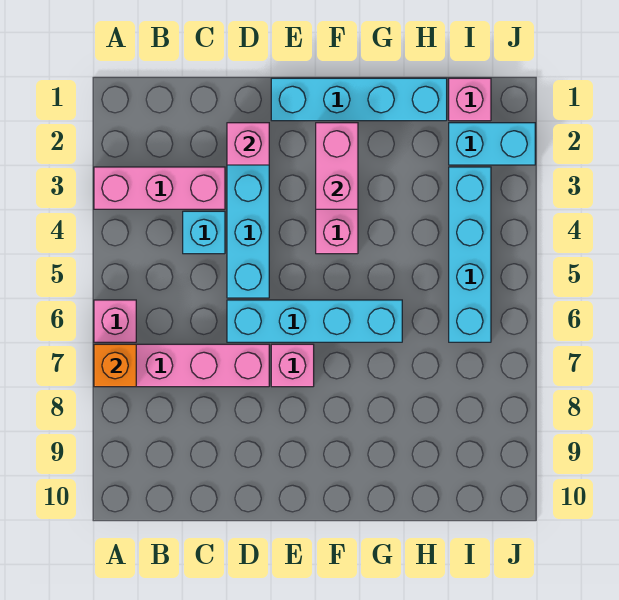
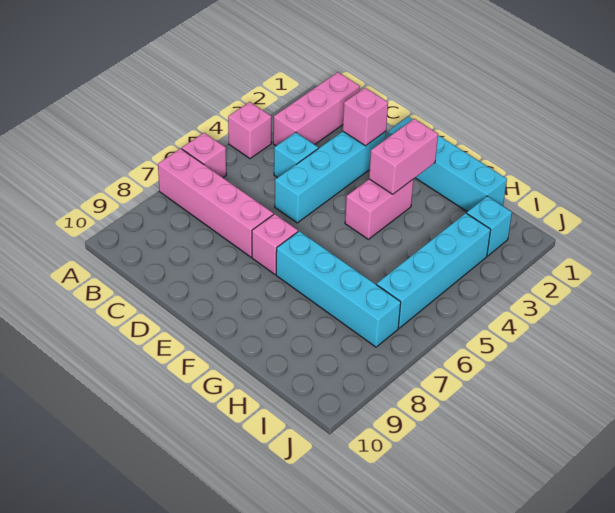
pink brick A3:C3 level 1 -> pink brick B1:B3 level 1
orange brick A7 level 2 -> none
cyan brick D6:G6 level 1 -> cyan brick F7:I7 level 1
pink brick I1 level 1 -> pink brick A4 level 1
cyan brick I2:J2 level 1 -> cyan brick I2 level 1

